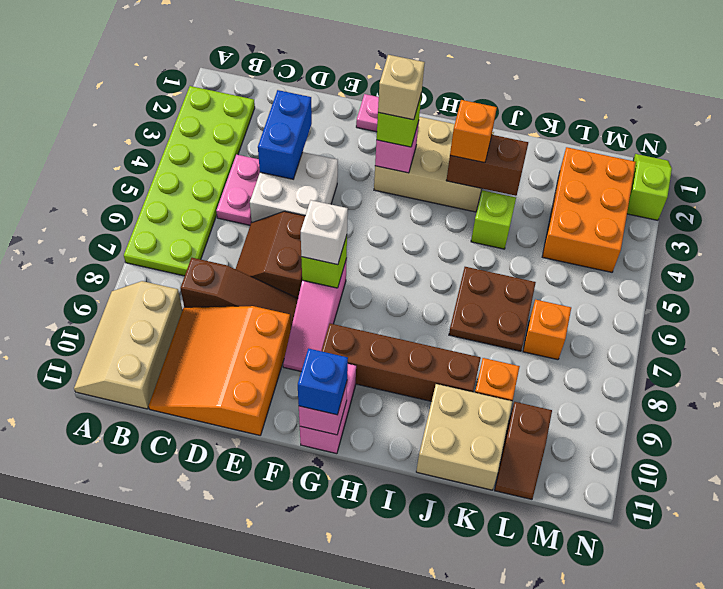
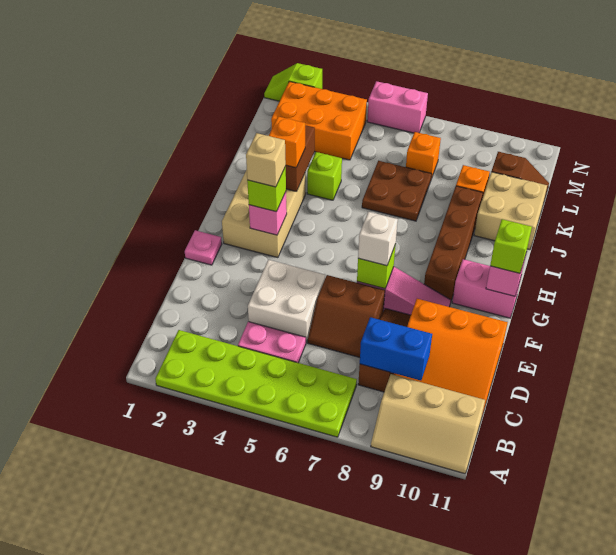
blue brick D3:D4 level 2 -> blue brick C8:C9 level 2
blue brick G11 level 3 -> lime brick G11 level 3
none -> pink brick N5:N6 level 1

